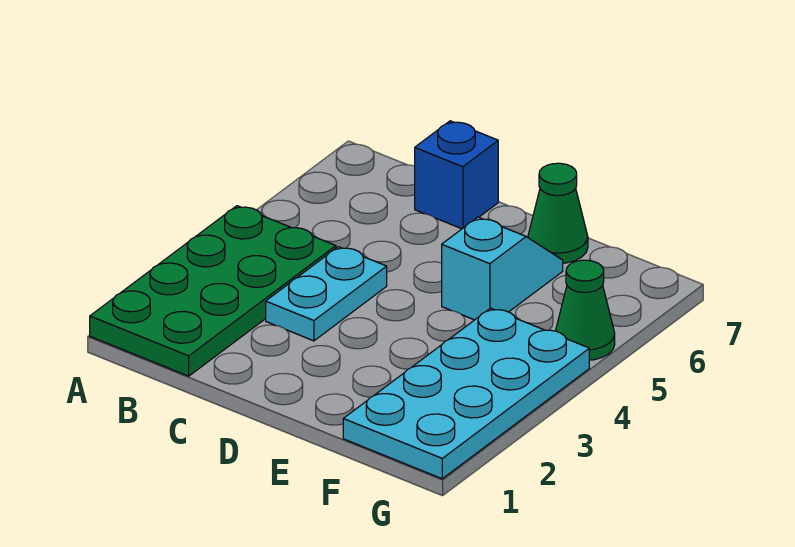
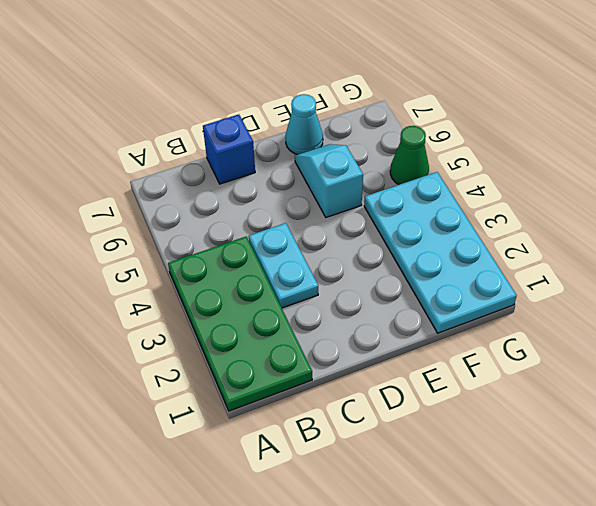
green cone E7 level 1 -> cyan cone E7 level 1

